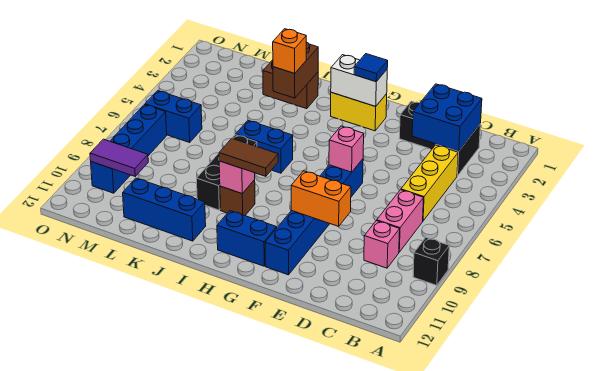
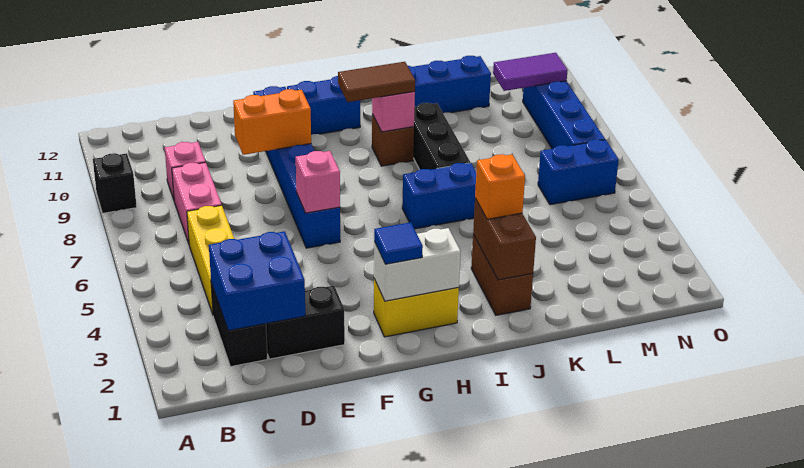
brown brick J2:K2 level 1 -> brown brick J2:J3 level 1

